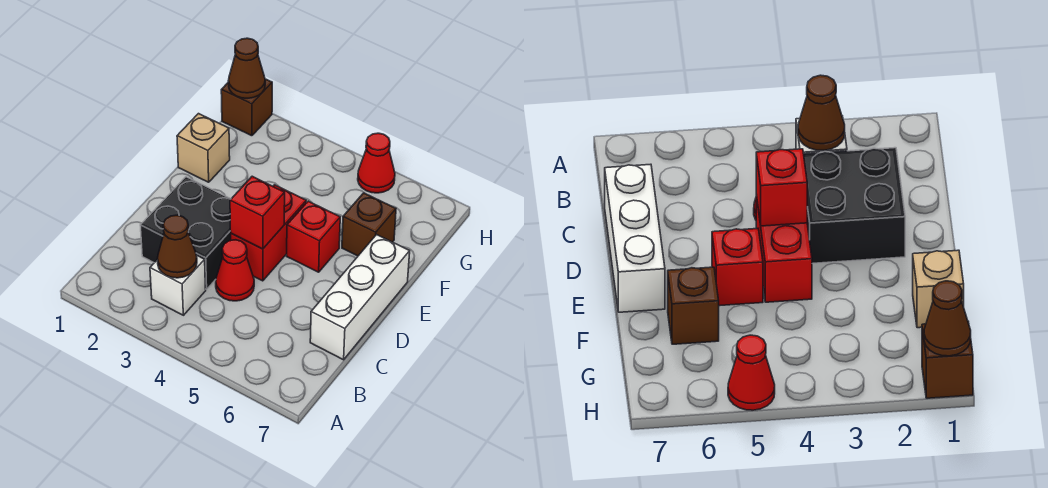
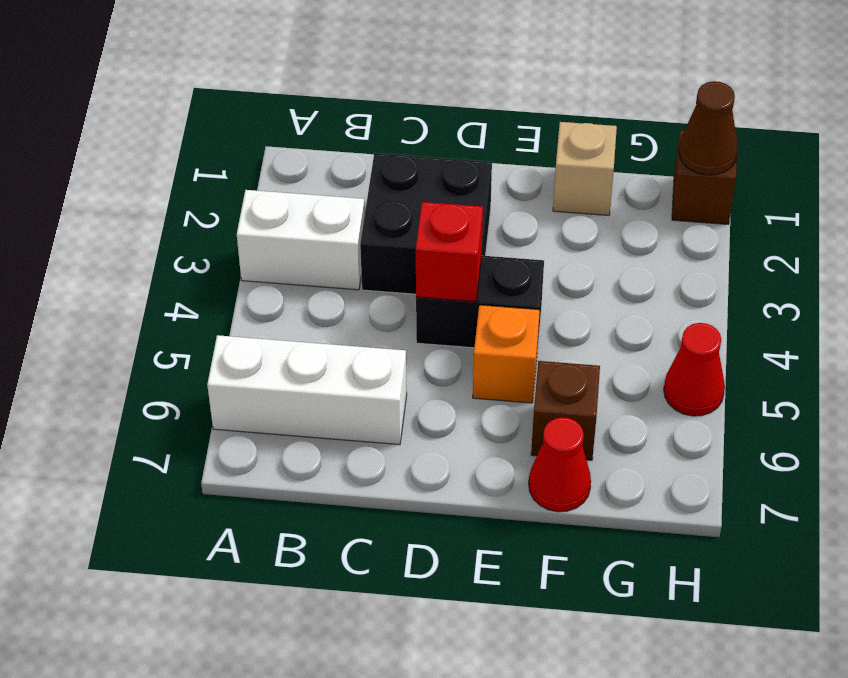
white brick B3 level 1 -> white brick A3:B3 level 1
brown cone B3 level 2 -> none
red cone C4 level 1 -> red cone F7 level 1
white brick C7:E7 level 1 -> white brick A6:C6 level 1
red brick D4:E4 level 1 -> black brick D4:E4 level 1
red brick E5 level 1 -> orange brick E5 level 1

